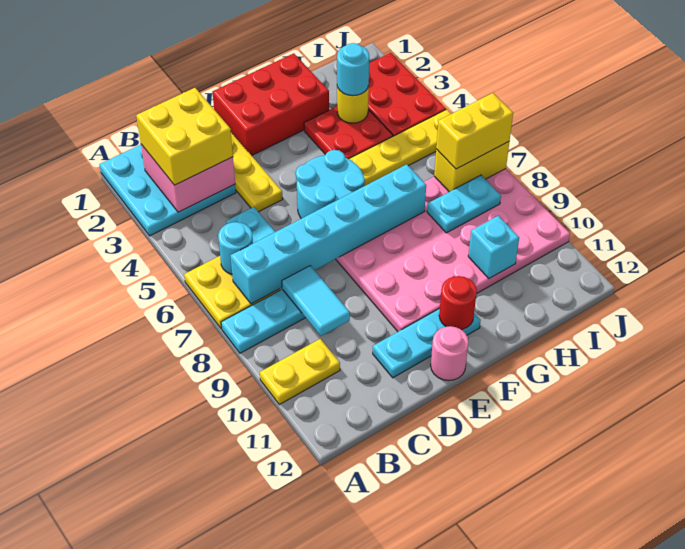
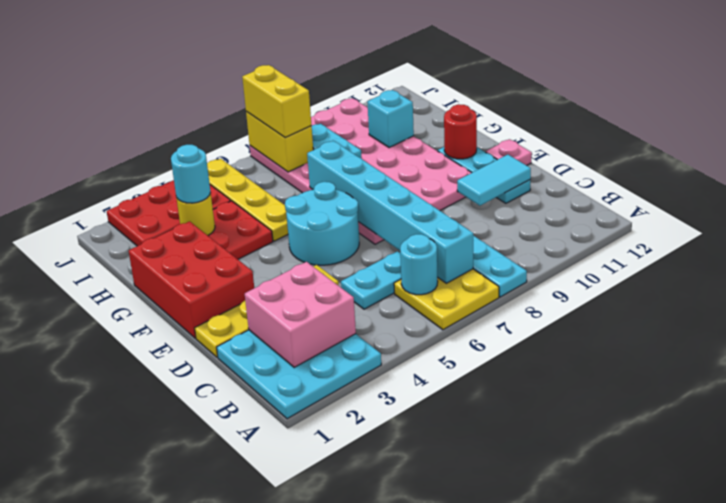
yellow plate A10:B10 level 1 -> none
yellow brick B2:C3 level 3 -> none
cyan tile C8:C9 level 2 -> cyan tile D10:D11 level 2
pink round brick E12 level 1 -> pink plate E12 level 1

